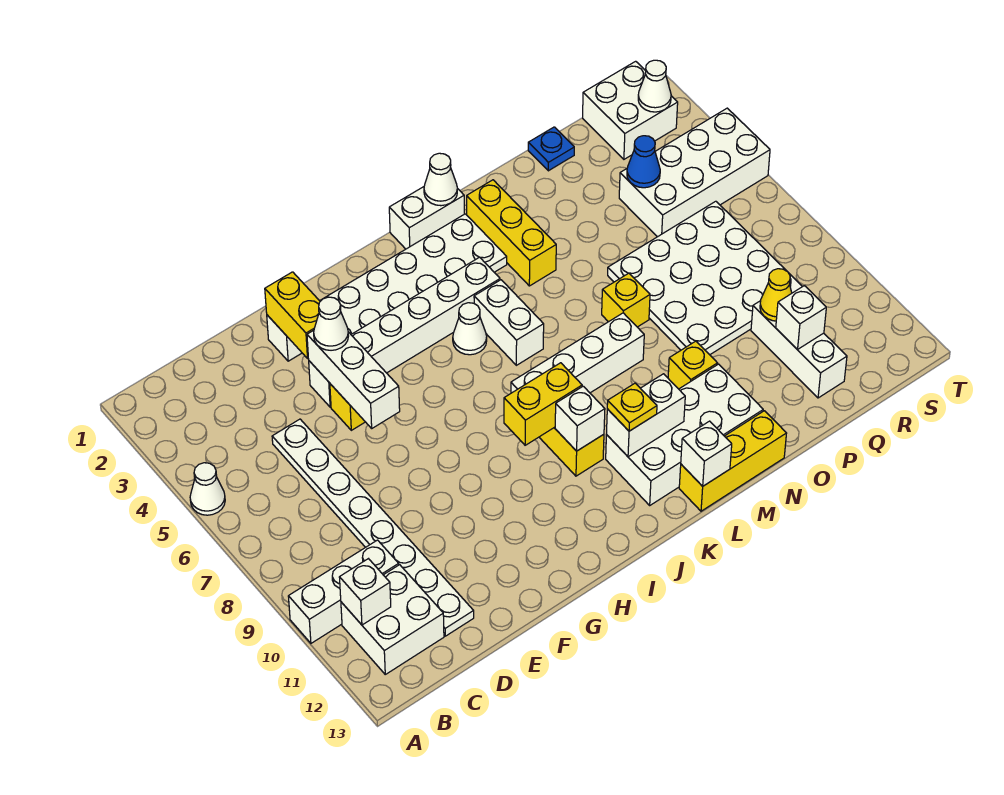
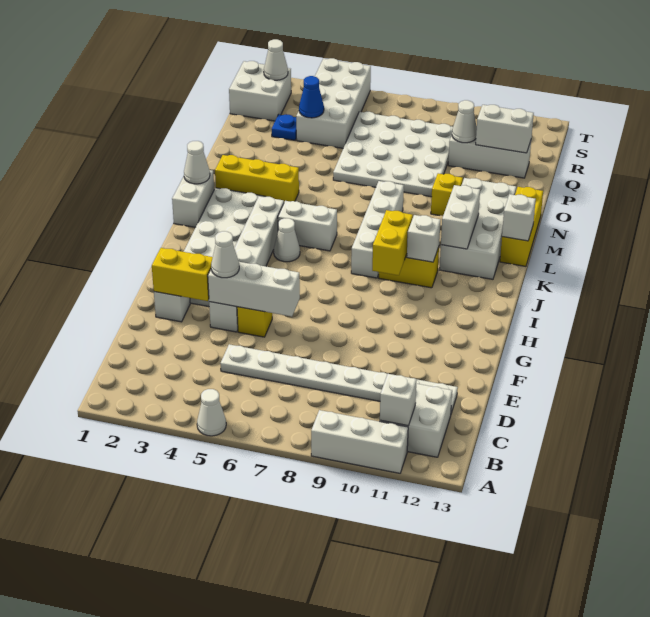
white brick A10:C10 level 1 -> white brick A9:A11 level 1
yellow plate K11 level 3 -> none
yellow brick N7 level 1 -> none
blue plate P1 level 1 -> blue plate Q3 level 1
yellow cone Q10 level 2 -> white cone Q10 level 2
white brick Q11 level 2 -> white brick Q11:Q12 level 2

